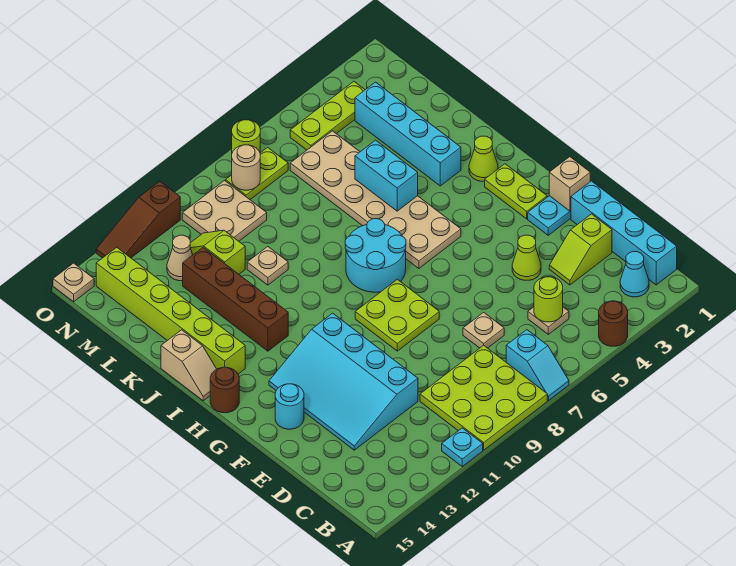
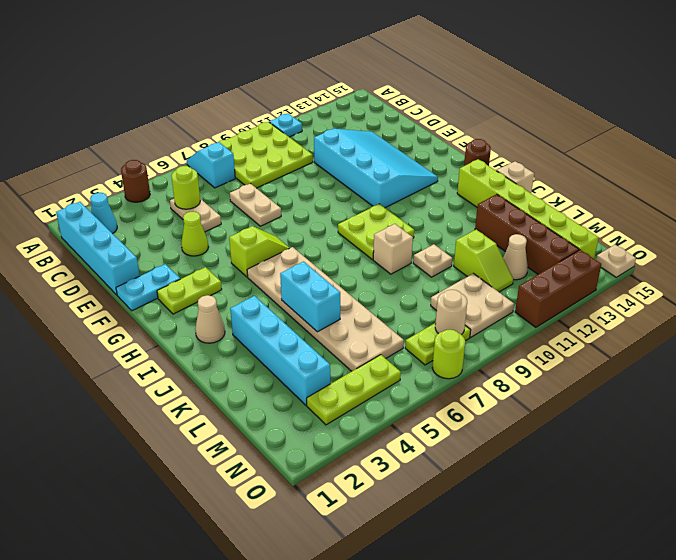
tan plate C5 level 1 -> tan plate C5:D5 level 1
lime slope D2:D3 level 1 top 2 -> lime slope G5:G6 level 1 top 5
tan plate D7 level 1 -> tan plate D7:E7 level 1
tan brick F1 level 2 -> tan brick J9 level 1
lime plate F8:G9 level 1 -> lime plate H9:I10 level 1
cyan round brick F14 level 1 -> none
lime plate G2:H2 level 1 -> lime plate G2:G3 level 1
cyan round brick H7:I8 level 1 -> none
lime cone I2 level 1 -> tan cone I2 level 1
brown brick I12:L12 level 1 -> brown brick K13:N13 level 1
brown slope O11:O13 level 1 top 11 -> brown brick O11:O13 level 1

